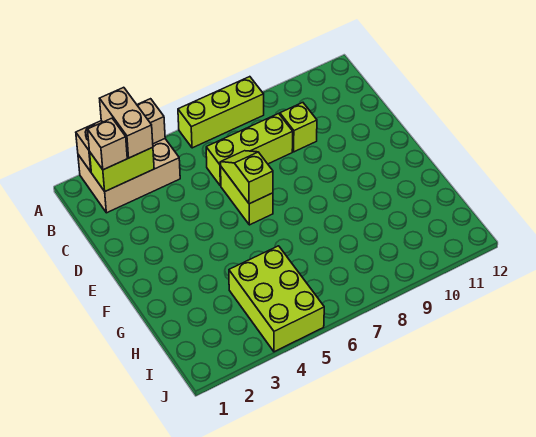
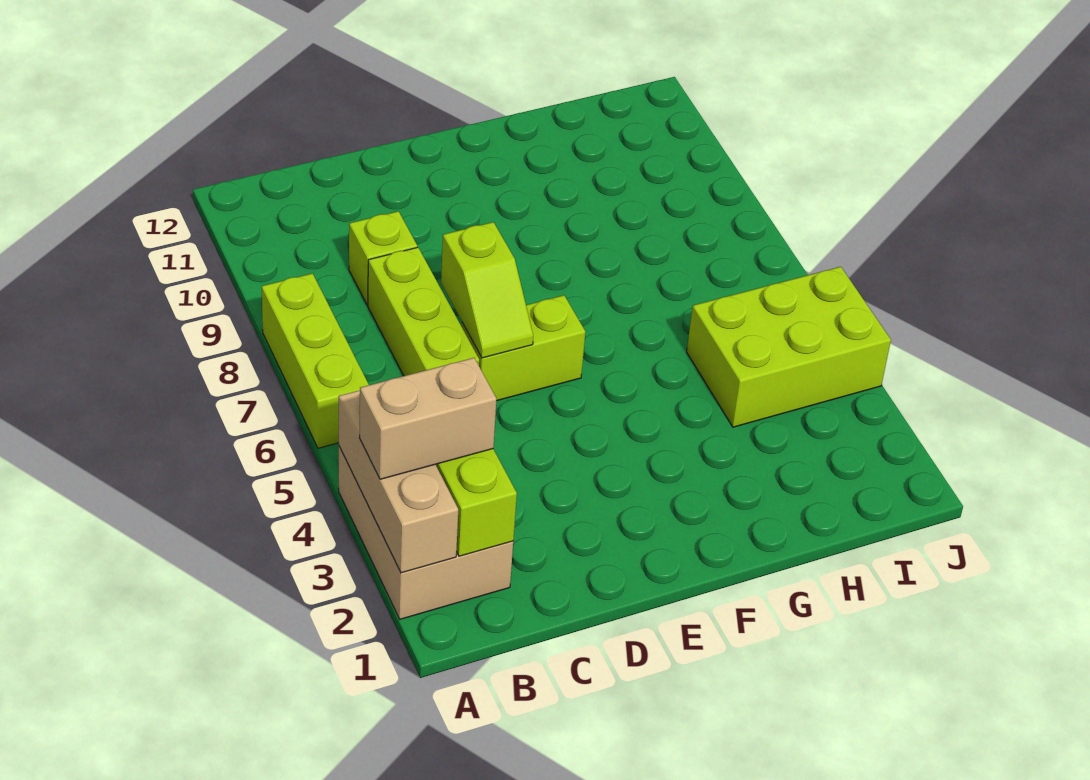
tan brick B2 level 3 -> none
lime slope D6:E6 level 2 top E -> lime slope D6:D7 level 2 top 7

